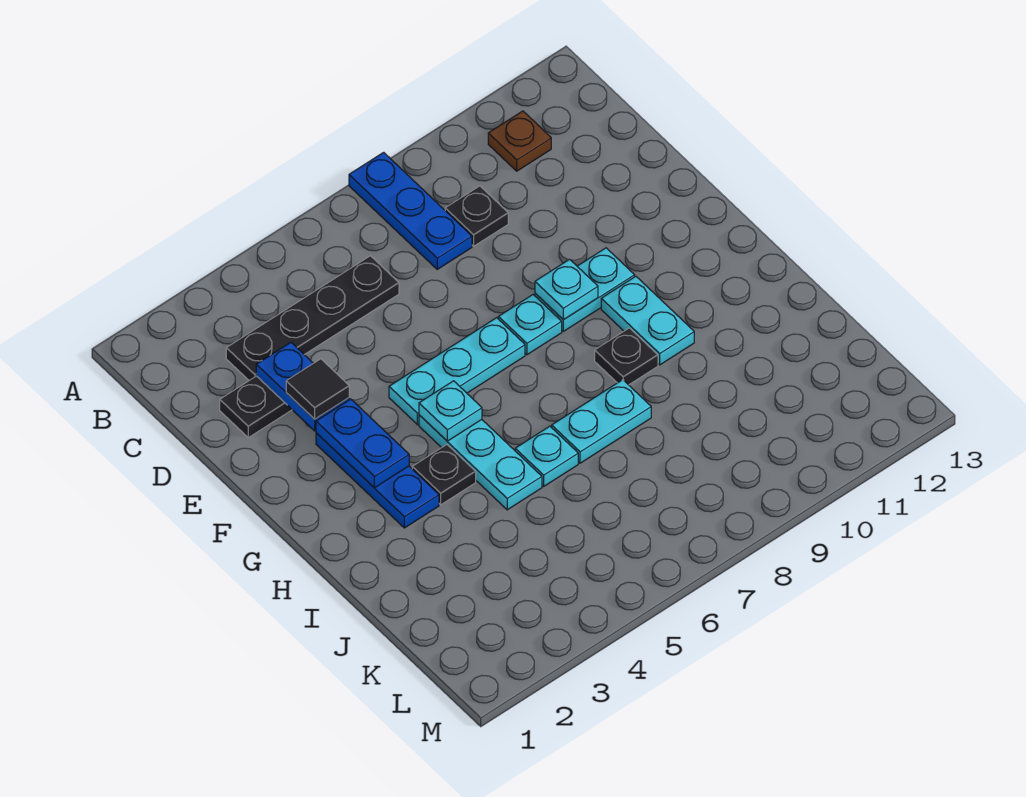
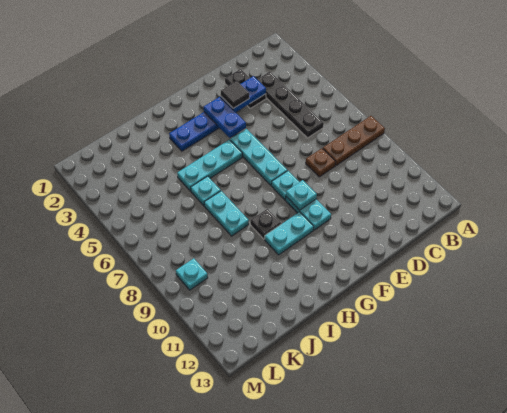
blue plate A8:C8 level 1 -> brown plate A8:C8 level 1
brown plate B11 level 1 -> brown plate D8 level 1
black plate C9 level 1 -> none
blue plate F3:G3 level 2 -> blue plate F3:F4 level 2
cyan plate G5 level 2 -> cyan plate L9 level 1
black plate H4 level 1 -> none

